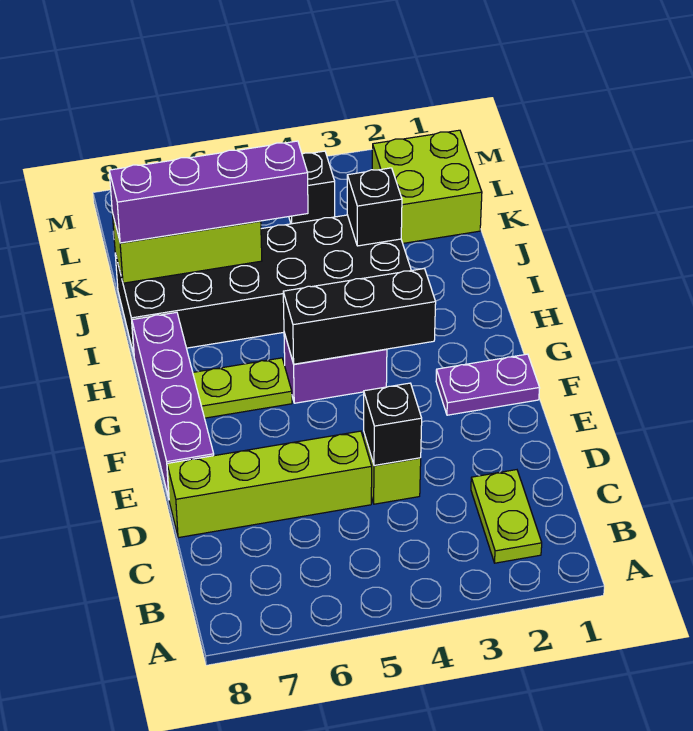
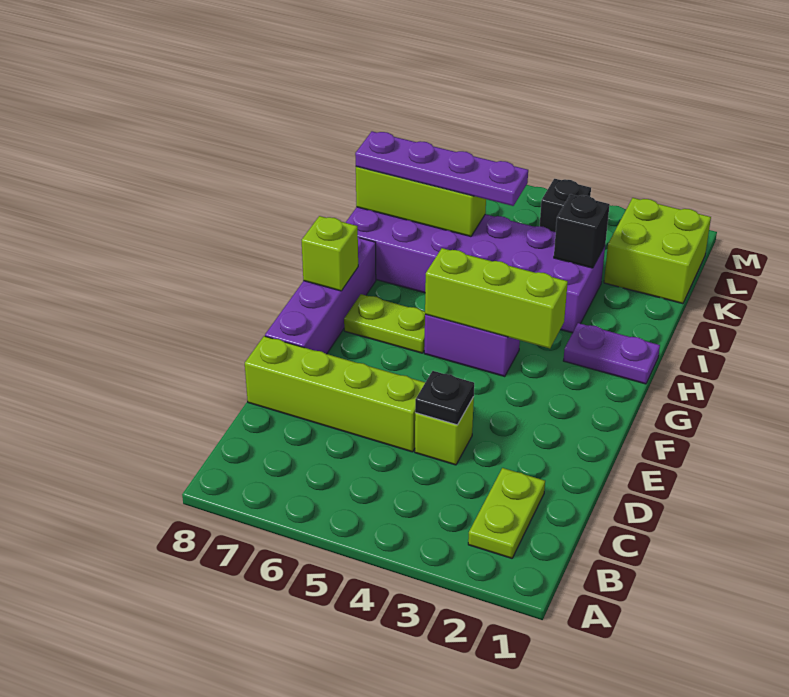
black brick D4 level 2 -> black plate D4 level 2
purple plate F1:F2 level 1 -> purple plate H1:H2 level 1
black brick G3:G5 level 2 -> lime brick G3:G5 level 2
none -> lime brick G8 level 2
black brick I3:J8 level 1 -> purple brick I3:J8 level 1
purple brick J5:J8 level 3 -> purple plate J5:J8 level 3

